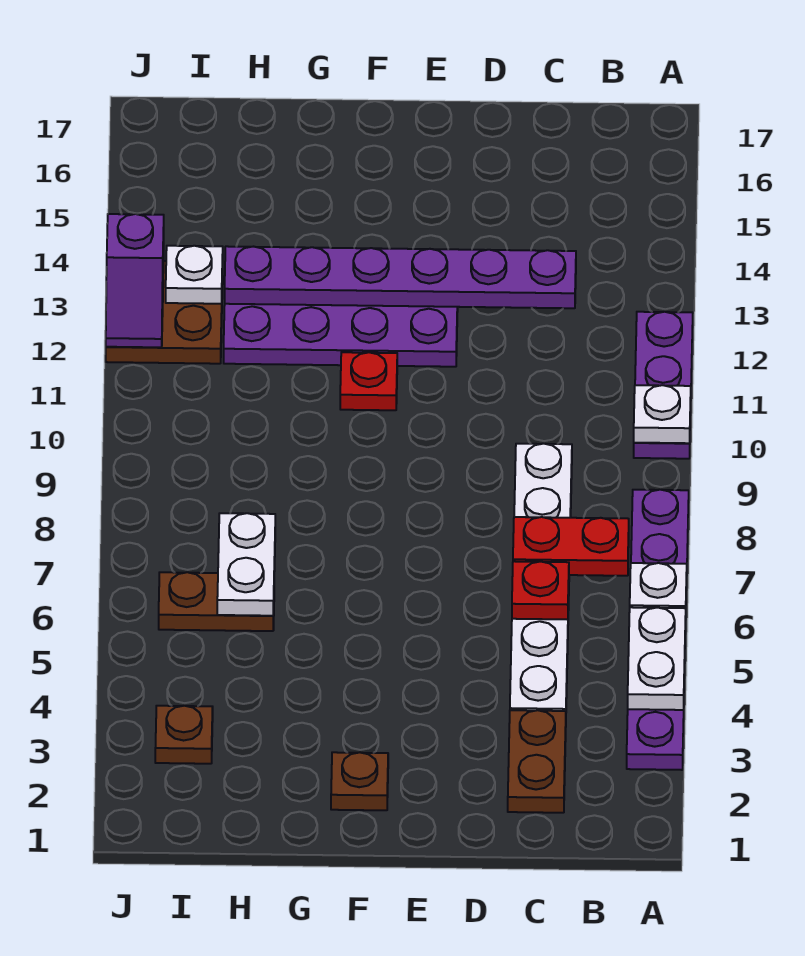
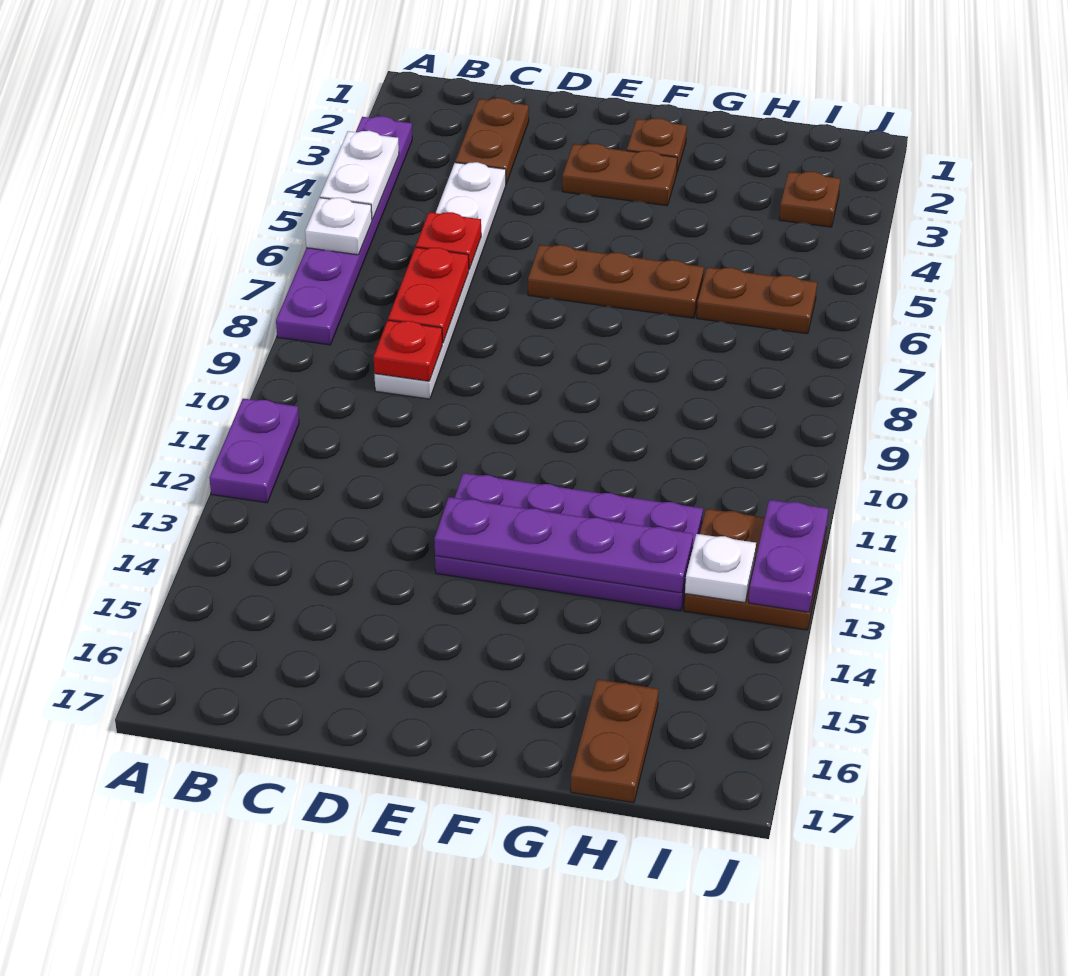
purple plate A10:A12 level 1 -> purple plate A11:A12 level 1
white plate A10 level 2 -> none
red plate B7:C7 level 2 -> red plate C7:C8 level 2
purple plate C13:H13 level 2 -> purple plate E13:H13 level 2
none -> brown plate E3:F3 level 1
none -> brown plate E6:G6 level 1
red plate F11 level 1 -> red plate C9 level 2
white plate H6:H7 level 2 -> none
none -> brown plate H16:H17 level 1
purple slope J12:J13 level 2 top 13 -> purple plate J12:J13 level 2

